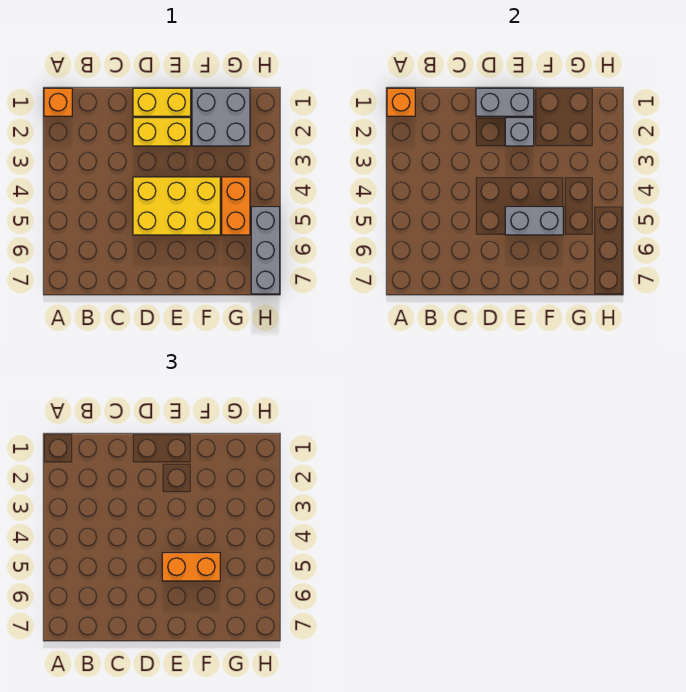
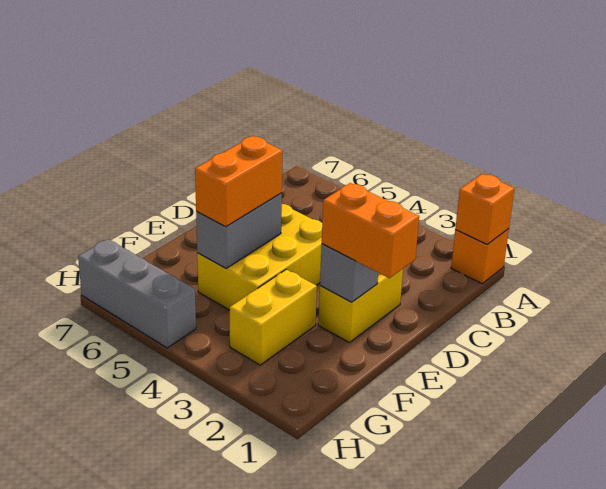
yellow brick D1:E1 level 1 -> yellow brick F3:G3 level 1
grey brick D1:E1 level 2 -> none
grey brick F1:G2 level 1 -> none
orange brick G4:G5 level 1 -> orange brick E1:E2 level 3

